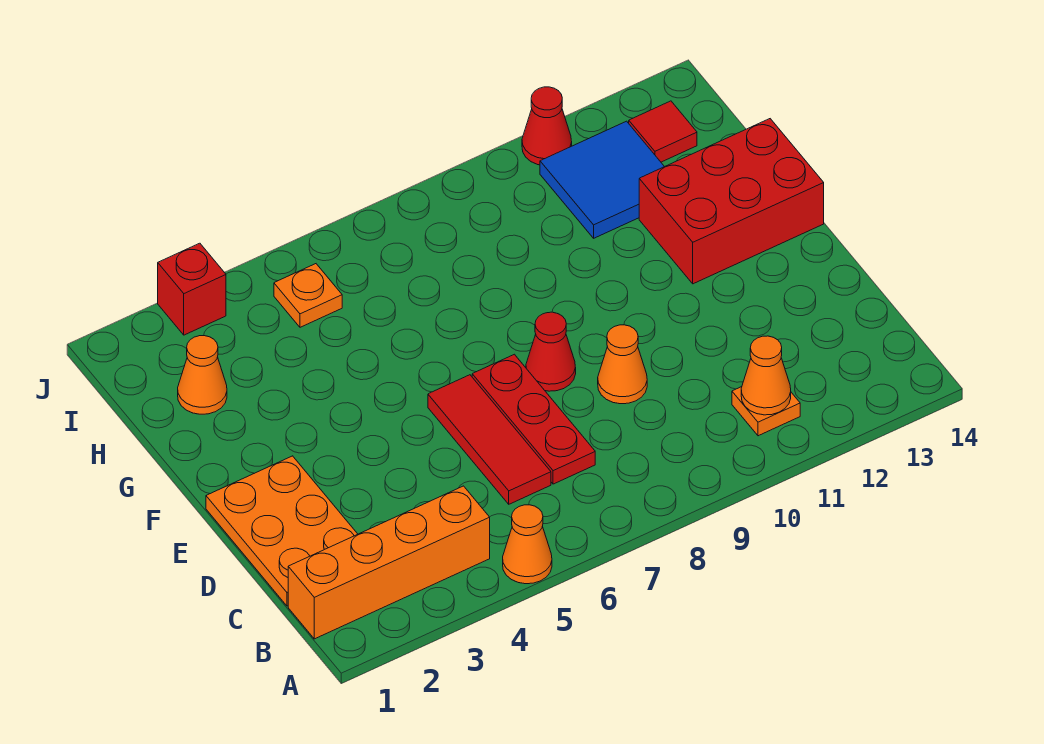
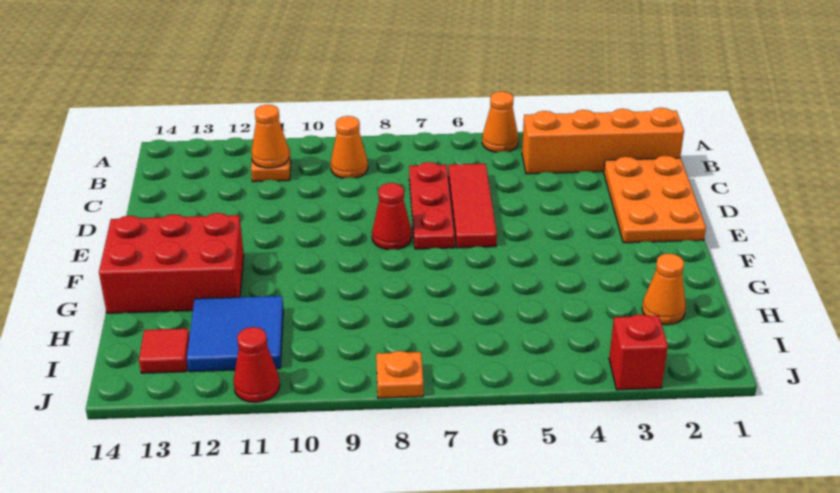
orange cone D9 level 1 -> orange cone B9 level 1
orange plate I5 level 1 -> orange plate J8 level 1

